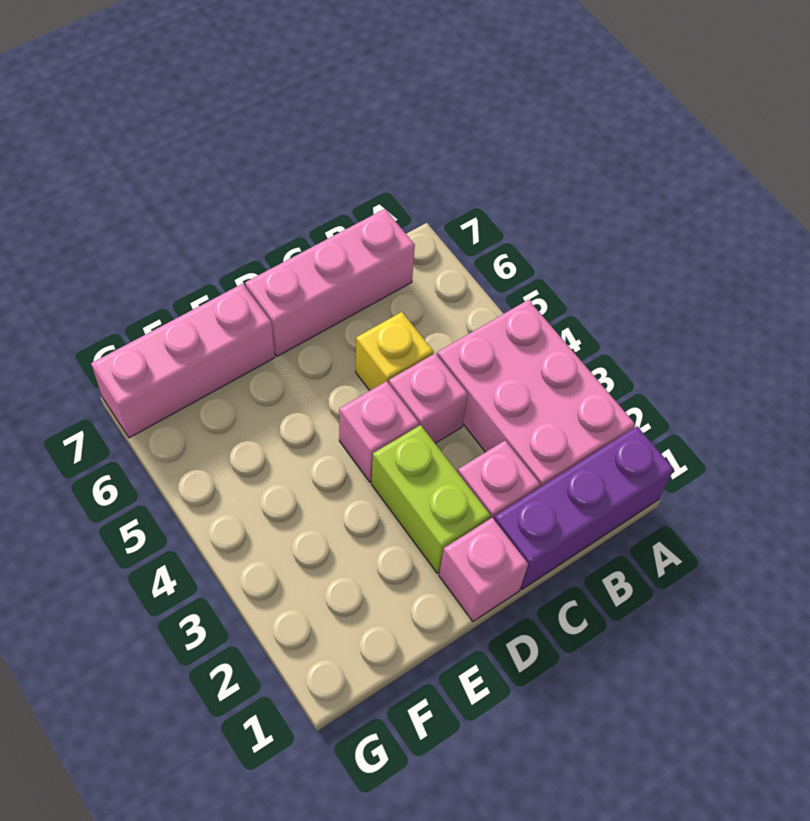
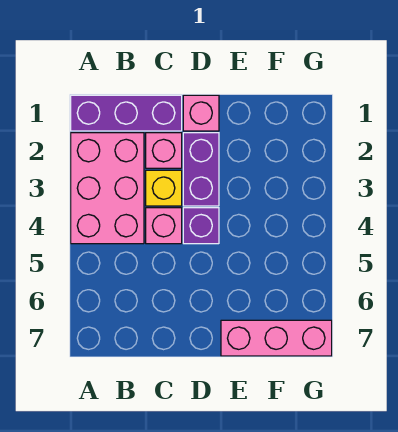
pink brick B7:D7 level 1 -> none
yellow brick C5 level 1 -> yellow brick C3 level 1
lime brick D2:D3 level 1 -> purple brick D2:D3 level 1
pink brick D4 level 1 -> purple brick D4 level 1

